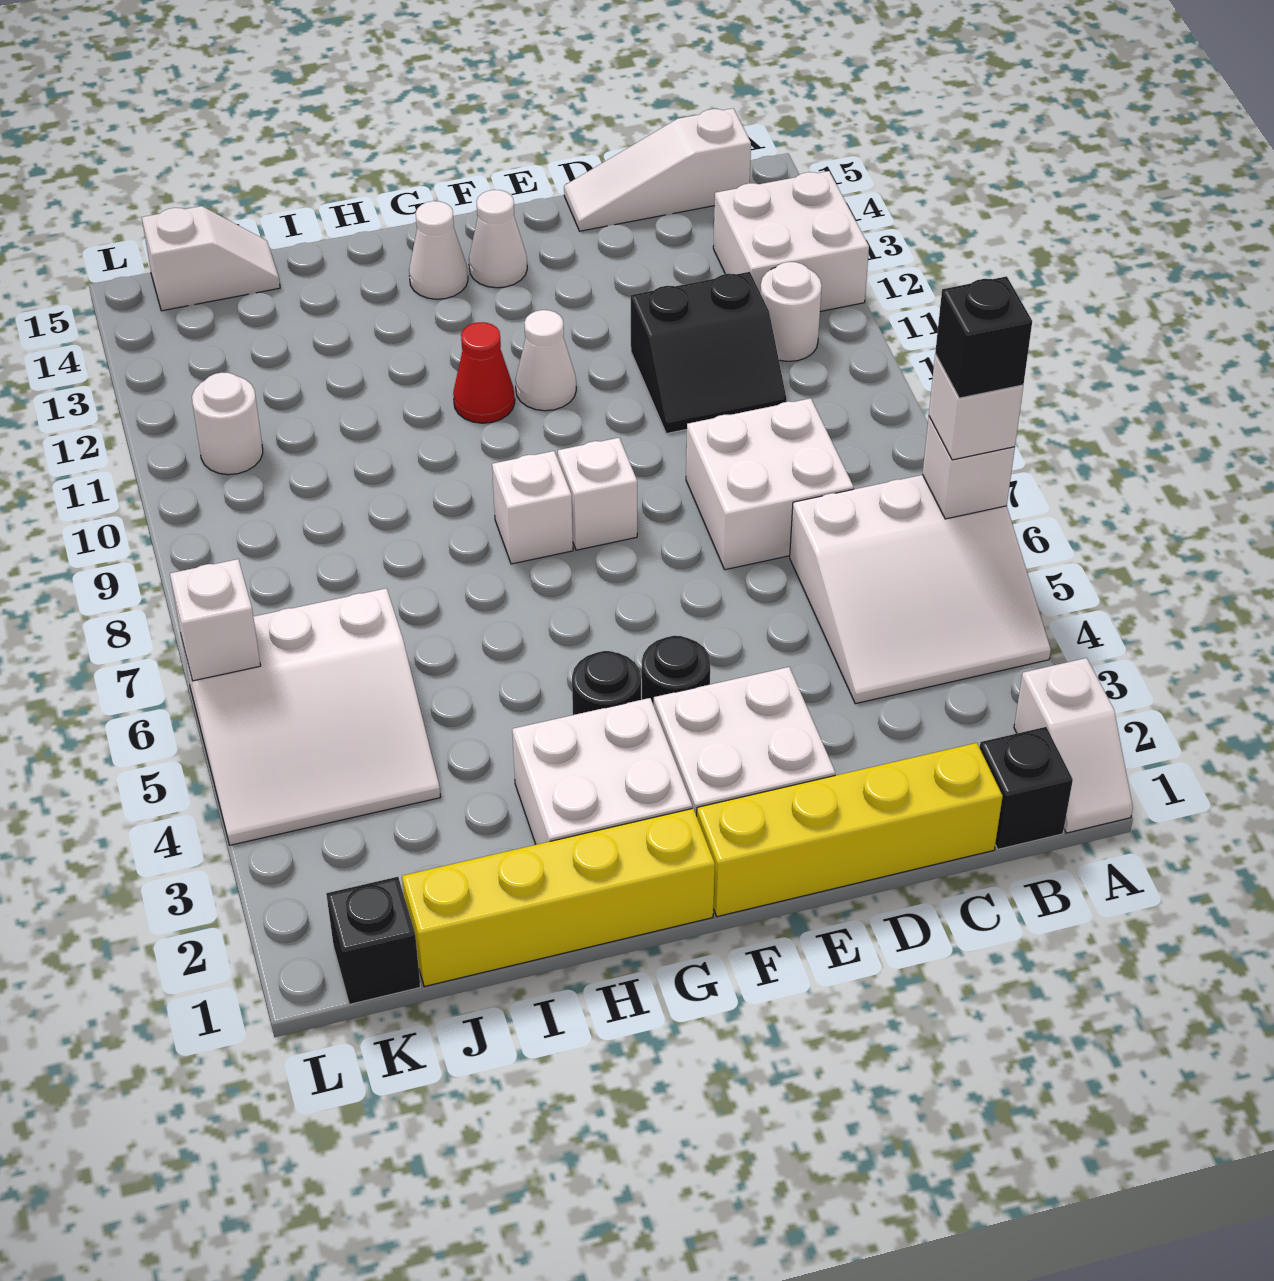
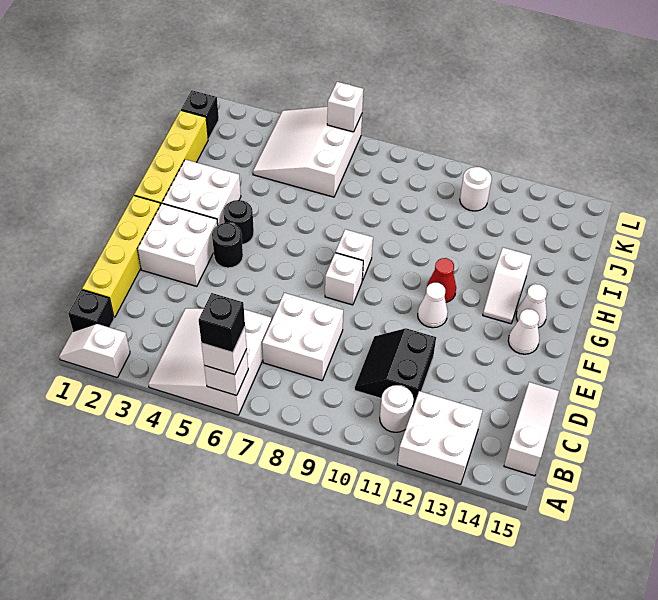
white slope J15:K15 level 1 top K -> white slope G13:H13 level 1 top H

